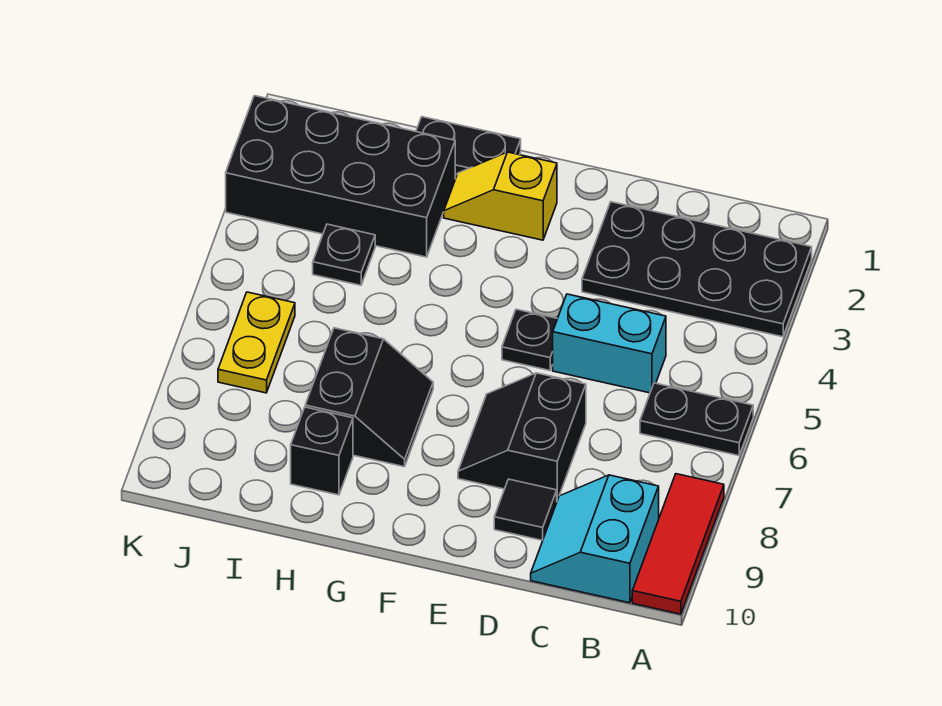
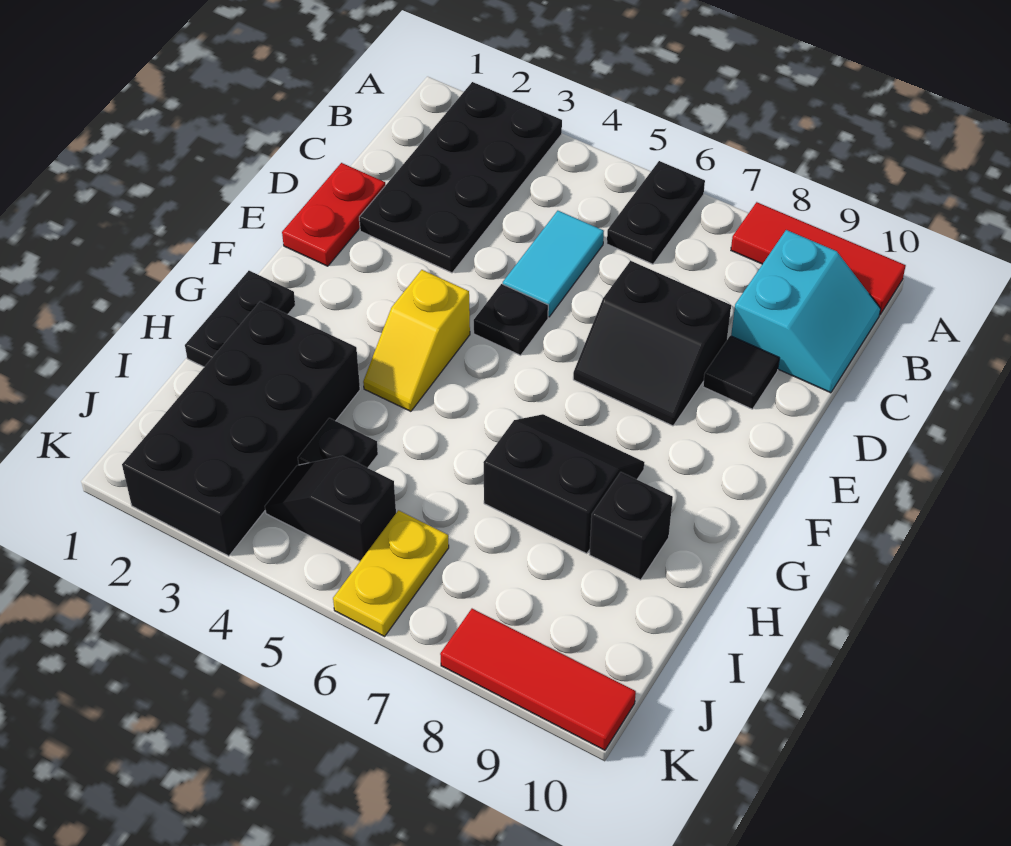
cyan slope B9:C10 level 1 top B -> cyan slope B9:C10 level 1 top 9
cyan brick C5:D5 level 1 -> cyan tile C5:D5 level 1
none -> red plate D1:E1 level 1
yellow slope F2:G2 level 1 top F -> yellow slope F4:G4 level 1 top F
none -> black slope J4:J5 level 1 top 5
yellow plate J6:J7 level 1 -> yellow plate J6:K6 level 1
none -> red tile K8:K10 level 1

